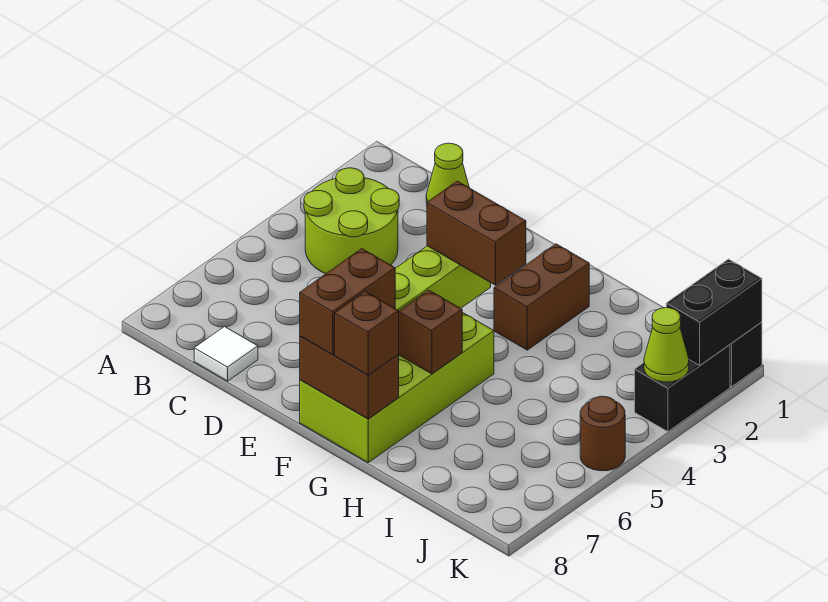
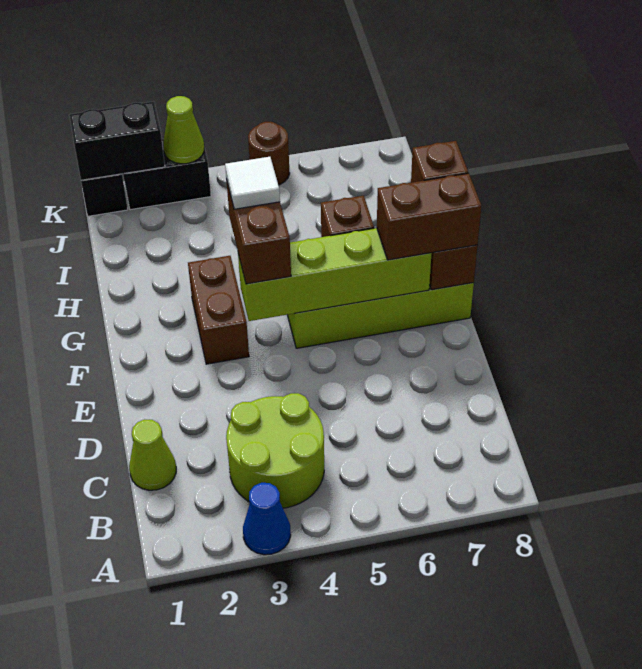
none -> blue cone A3 level 1
white tile C8 level 1 -> white tile G4 level 4
brown brick G2:G3 level 1 -> brown brick F3:G3 level 1

